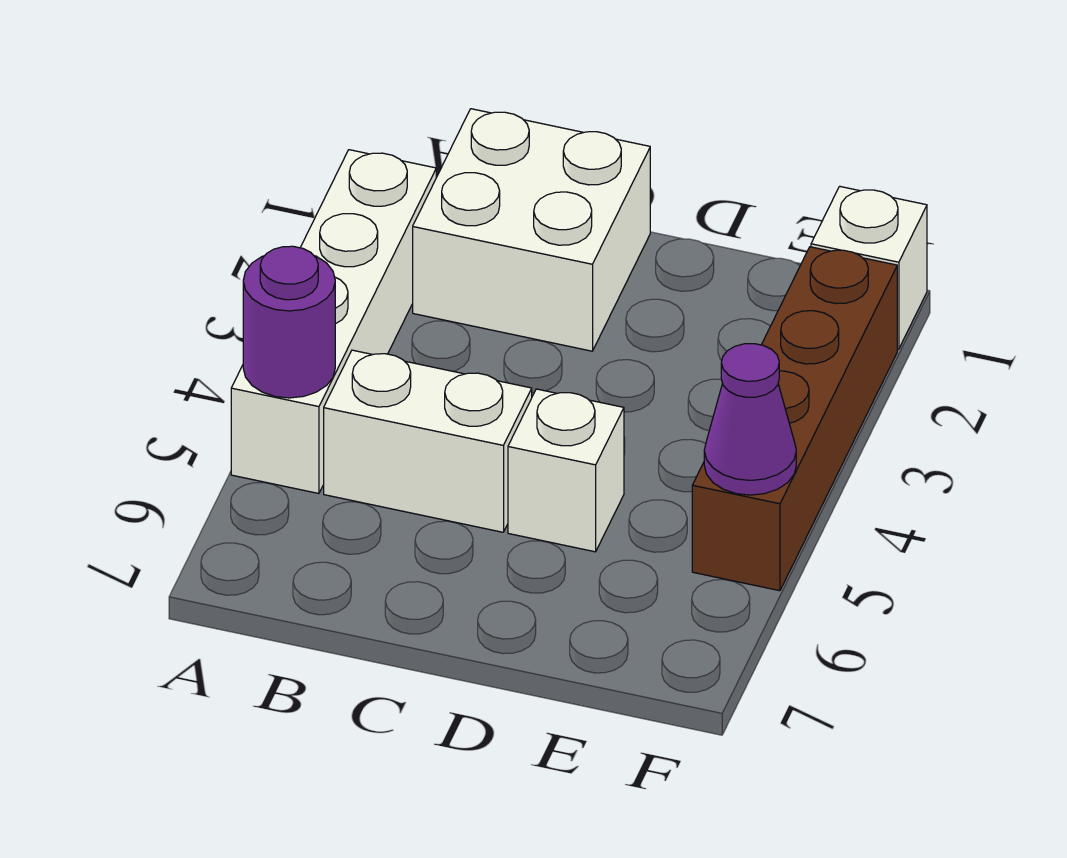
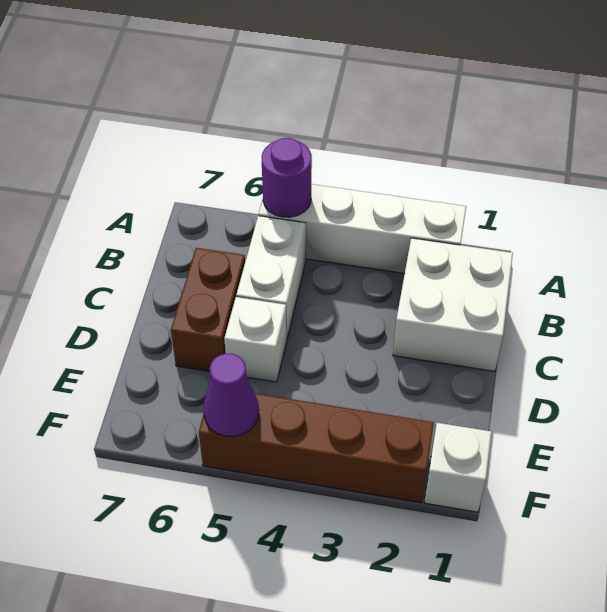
none -> brown brick C6:D6 level 1

